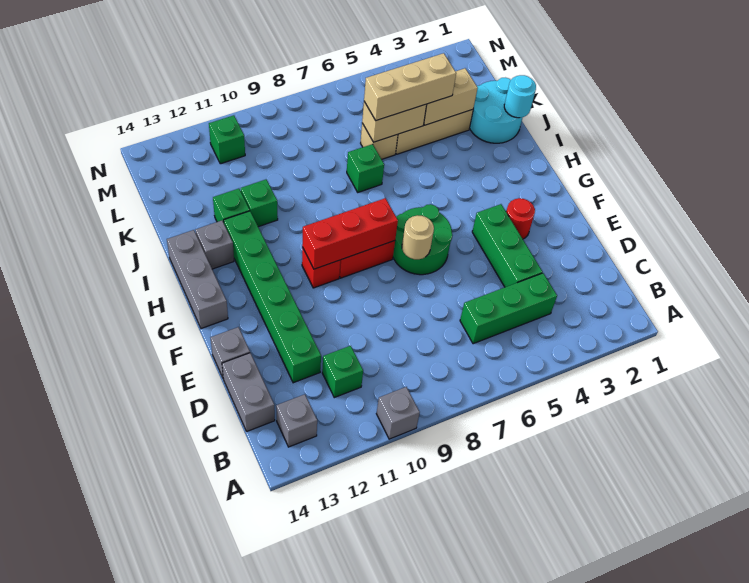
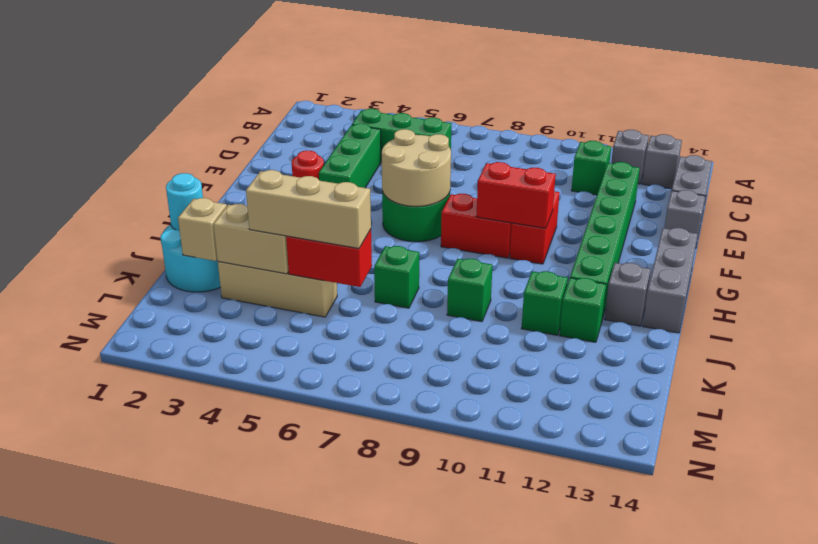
grey brick A10 level 1 -> grey brick B12 level 1
tan round brick F7 level 2 -> tan round brick F6:G7 level 2
red brick G8:G10 level 2 -> red brick G9:G10 level 2
red brick G10 level 1 -> red brick F10:G10 level 1
tan brick K5:K6 level 2 -> red brick K5:K6 level 2
tan brick K6 level 1 -> tan brick K2 level 2
green brick M11 level 1 -> green brick J9 level 1

